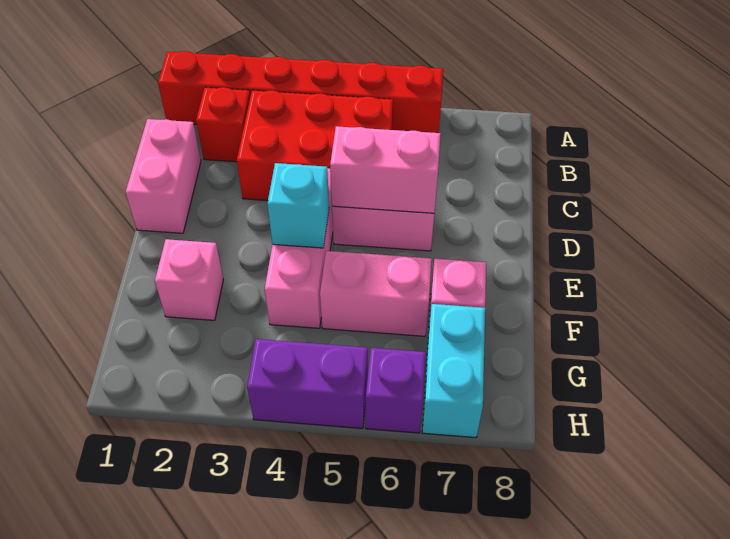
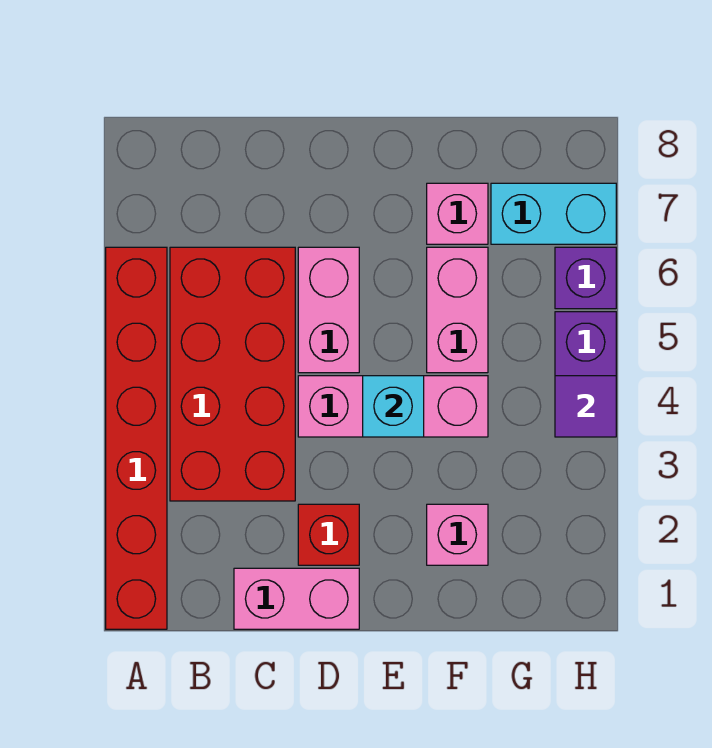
red brick B2 level 1 -> red brick D2 level 1
red brick B3:C5 level 1 -> red brick B3:C6 level 1
pink brick D5:D6 level 2 -> none
none -> purple tile H4 level 2

